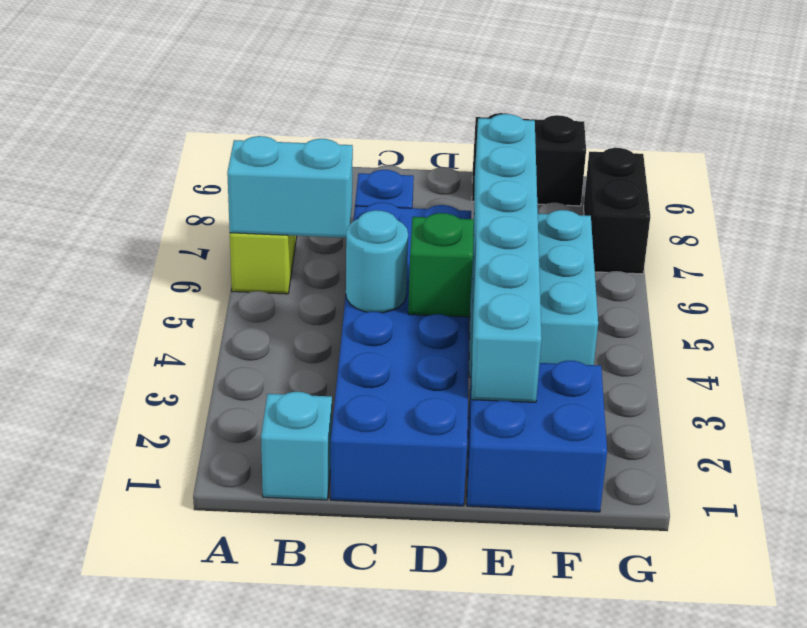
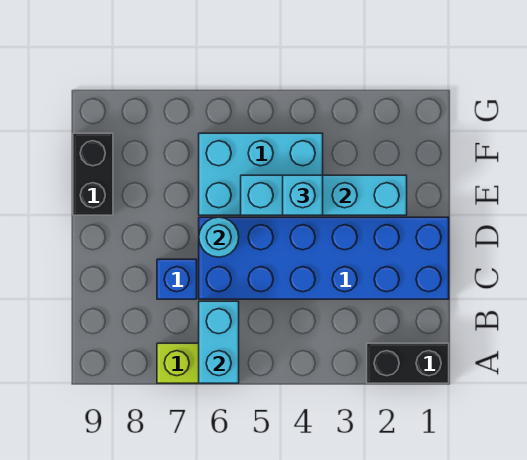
cyan brick B1 level 1 -> cyan brick E4 level 3
cyan round brick C4 level 2 -> cyan round brick D6 level 2
green brick D4 level 2 -> none
blue brick E1:F2 level 1 -> none
cyan brick E2:E7 level 2 -> cyan brick E2:E5 level 2
black brick G7:G8 level 1 -> black brick A1:A2 level 1

